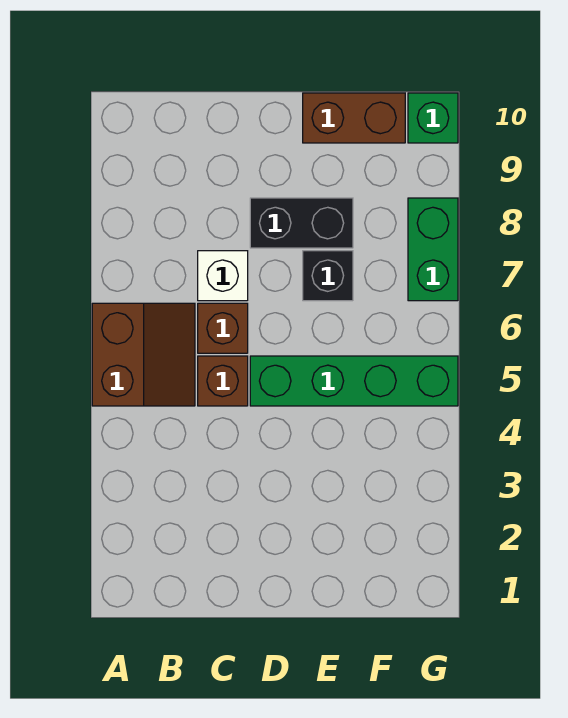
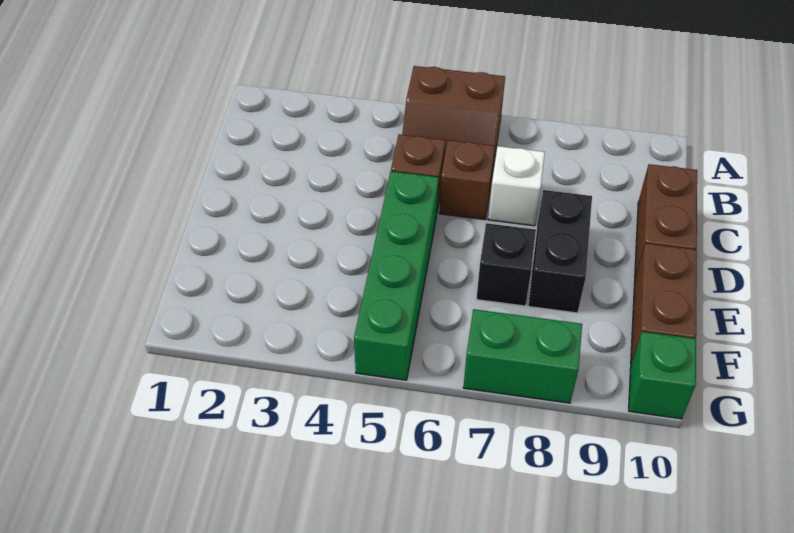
none -> brown brick C10:D10 level 1

